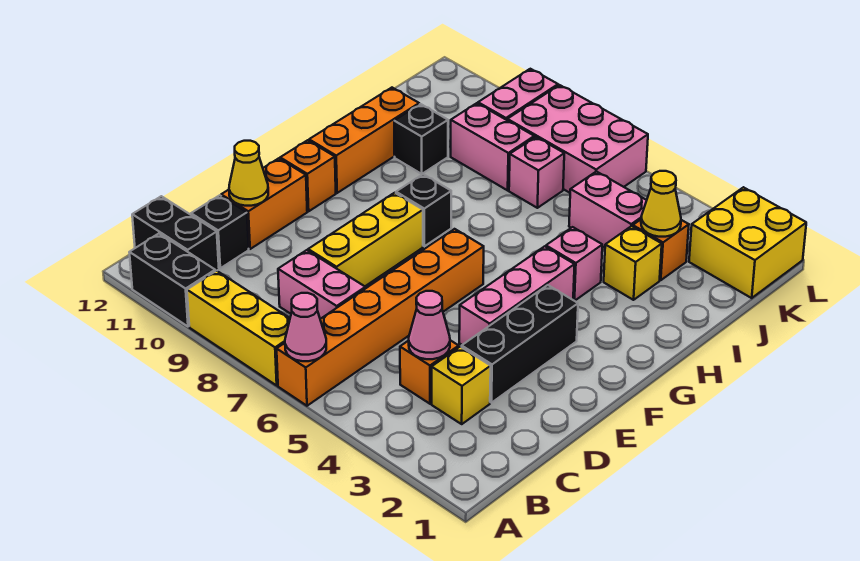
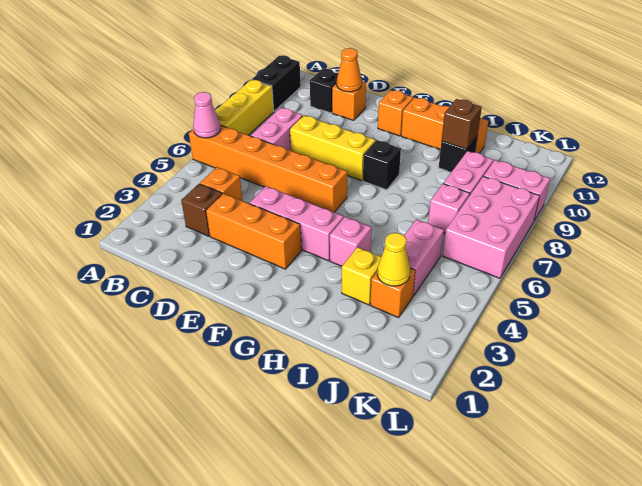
black brick B11:B12 level 1 -> none
yellow brick C3 level 1 -> brown brick C3 level 1
pink cone C4 level 2 -> none
black brick D3:F3 level 1 -> orange brick D3:F3 level 1
orange brick D11:E11 level 1 -> orange brick D11 level 1
yellow cone D11 level 2 -> orange cone D11 level 2
none -> brown brick I10 level 2
yellow brick K1:L2 level 1 -> none

